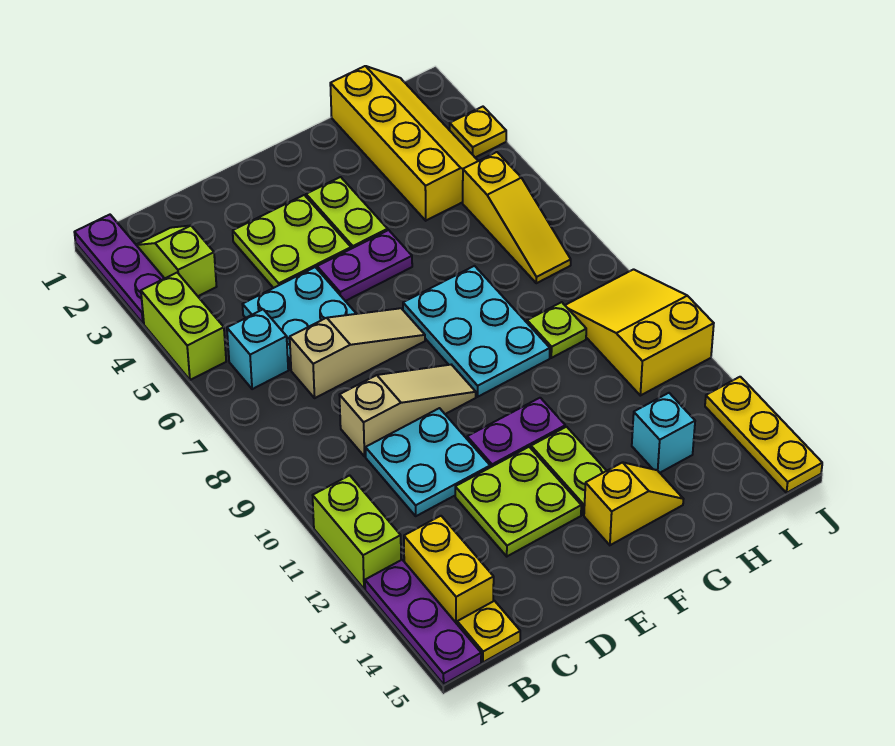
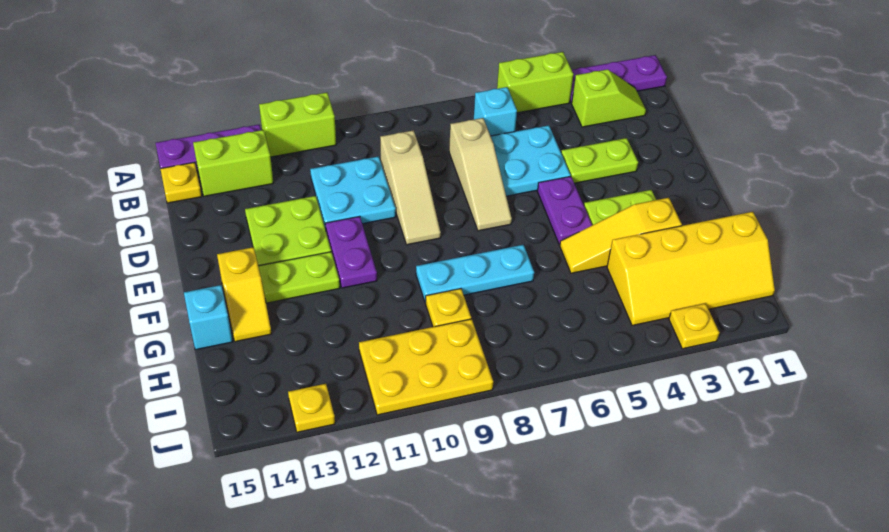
yellow brick B13:B14 level 1 -> lime brick B13:B14 level 1
lime plate D3:E4 level 1 -> lime plate D3:D4 level 1
cyan plate F7:G9 level 1 -> cyan plate G7:G9 level 1
lime plate H9 level 1 -> yellow plate H9 level 1
cyan brick H13 level 1 -> cyan brick G15 level 1
yellow slope I5:I7 level 1 top 5 -> yellow slope G3:G5 level 1 top 3
yellow slope I9:J11 level 1 top 11 -> yellow plate I9:J11 level 1
yellow plate J13:J15 level 1 -> yellow plate J13 level 1

